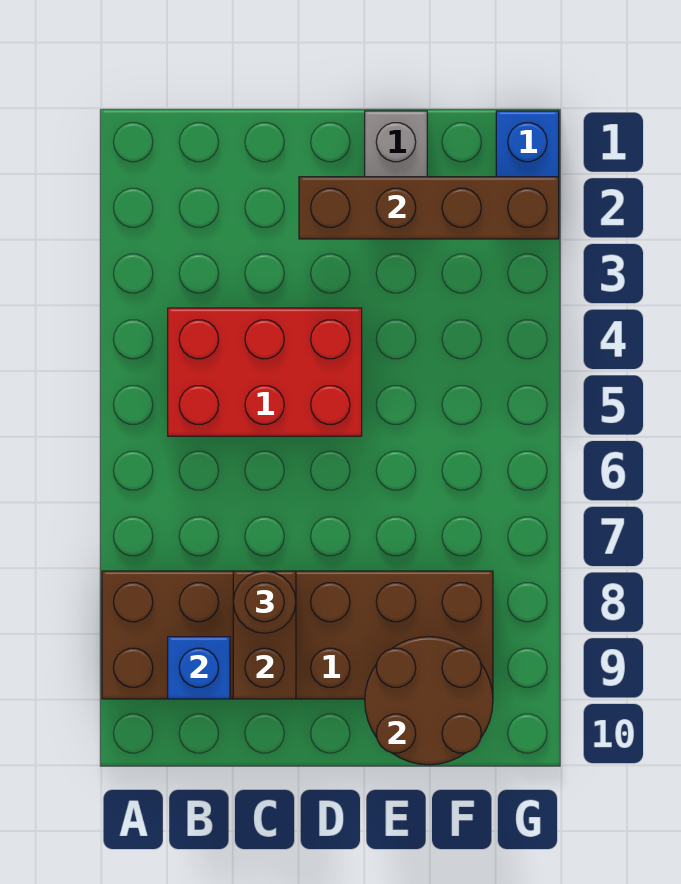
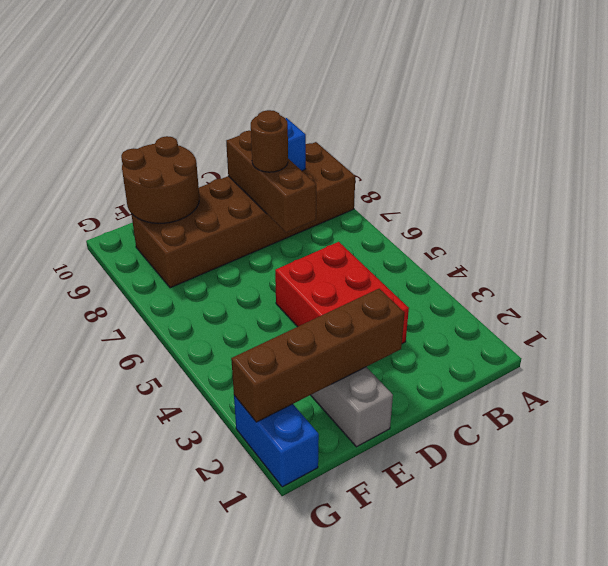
red brick B4:D5 level 1 -> red brick C3:D5 level 1
brown brick C8:C9 level 2 -> brown brick C7:C9 level 2

